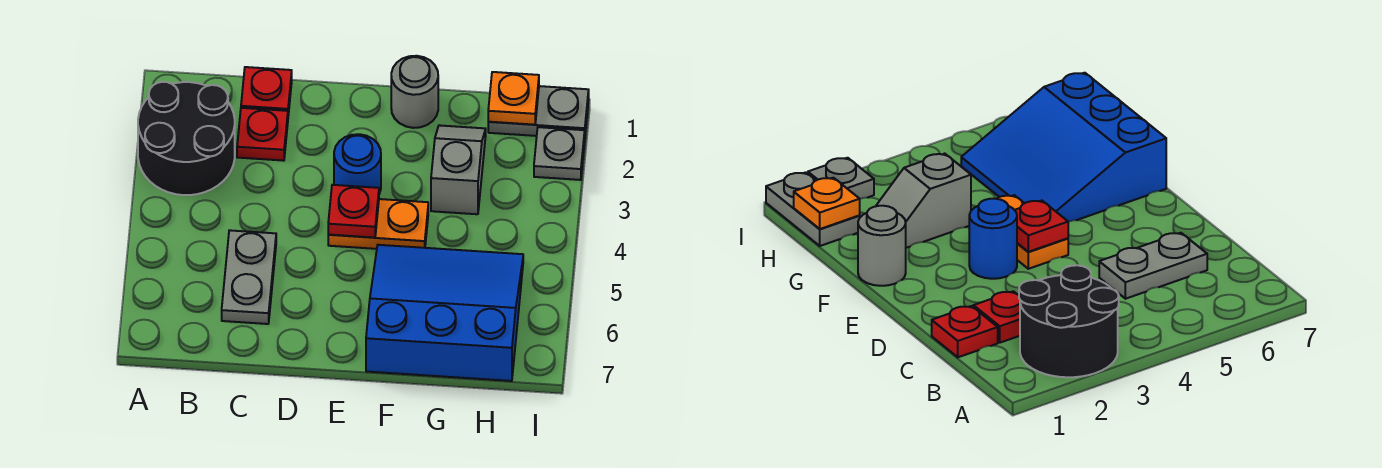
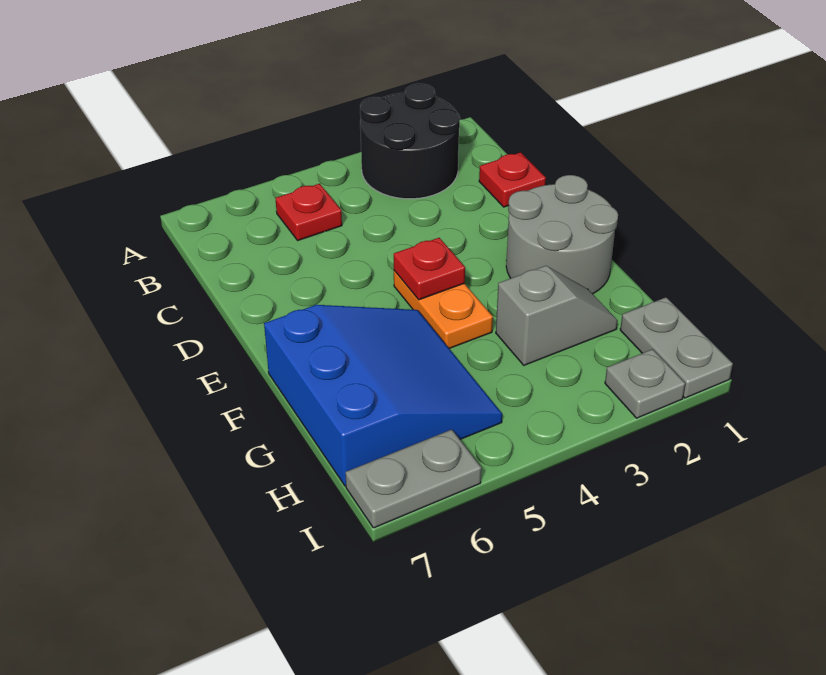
red plate C2 level 1 -> red plate B5 level 1
grey plate C5:C6 level 1 -> grey plate I6:I7 level 1
blue round brick E3 level 1 -> none
grey round brick F1 level 1 -> grey round brick E1:F2 level 1
orange plate H1 level 2 -> none

